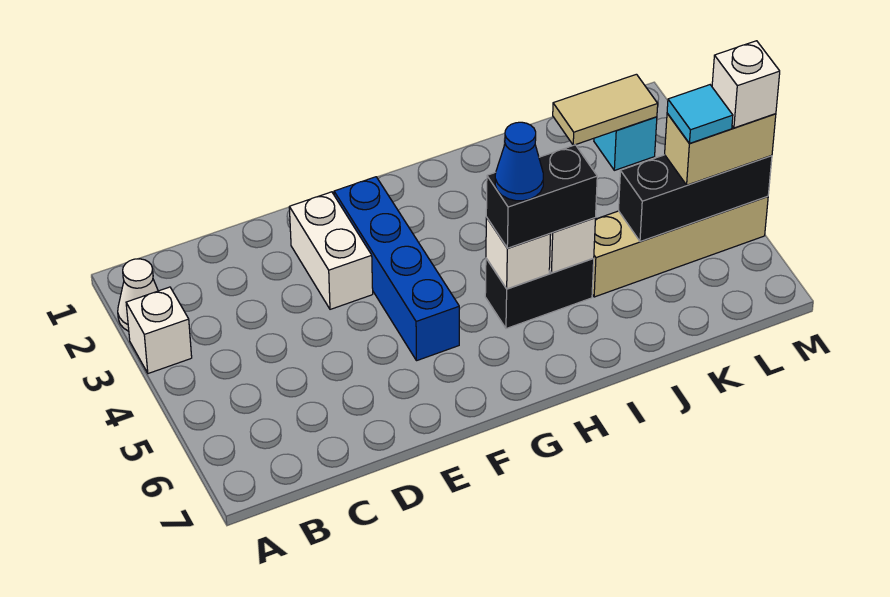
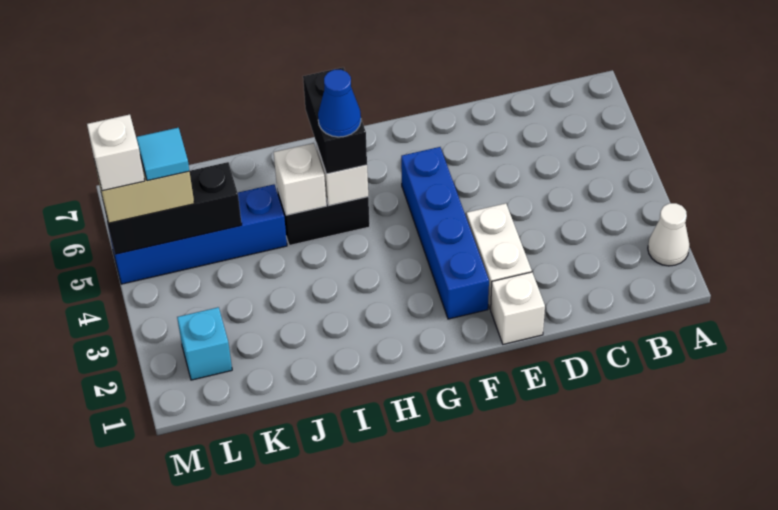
white brick A3 level 1 -> white brick E1 level 1
black brick H5:I5 level 3 -> black brick H5:H6 level 3
tan brick J5:M5 level 1 -> blue brick J5:M5 level 1
tan tile K2:L2 level 2 -> none

